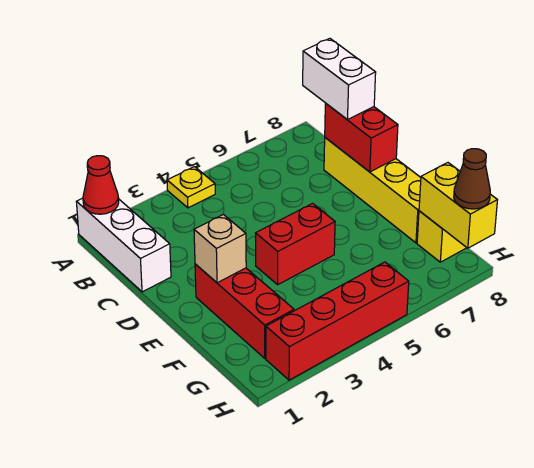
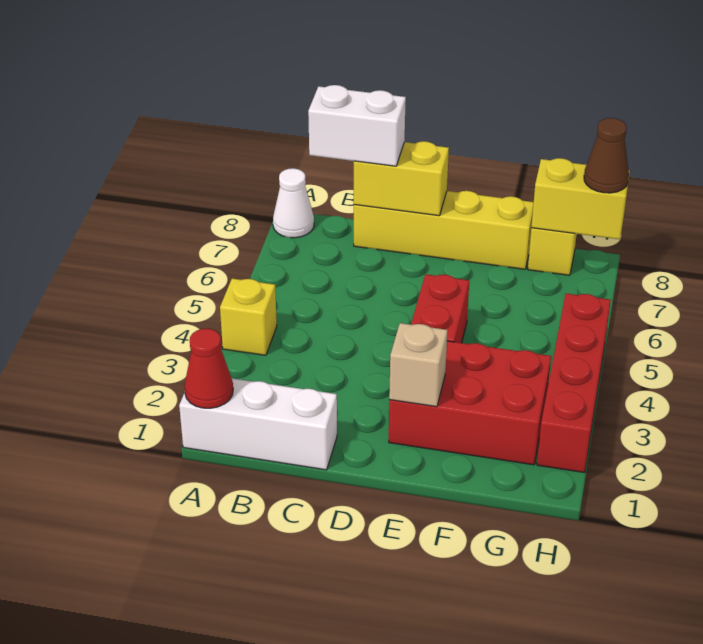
yellow plate A4 level 1 -> yellow brick A4 level 1
none -> white cone A8 level 1
red brick C8:D8 level 2 -> yellow brick C8:D8 level 2
red brick E2:G2 level 1 -> red brick E2:G3 level 1

